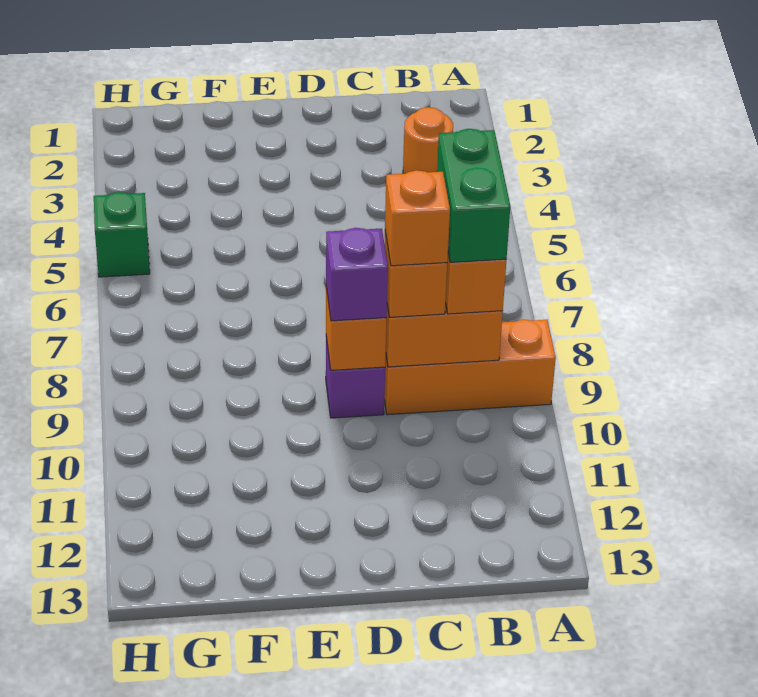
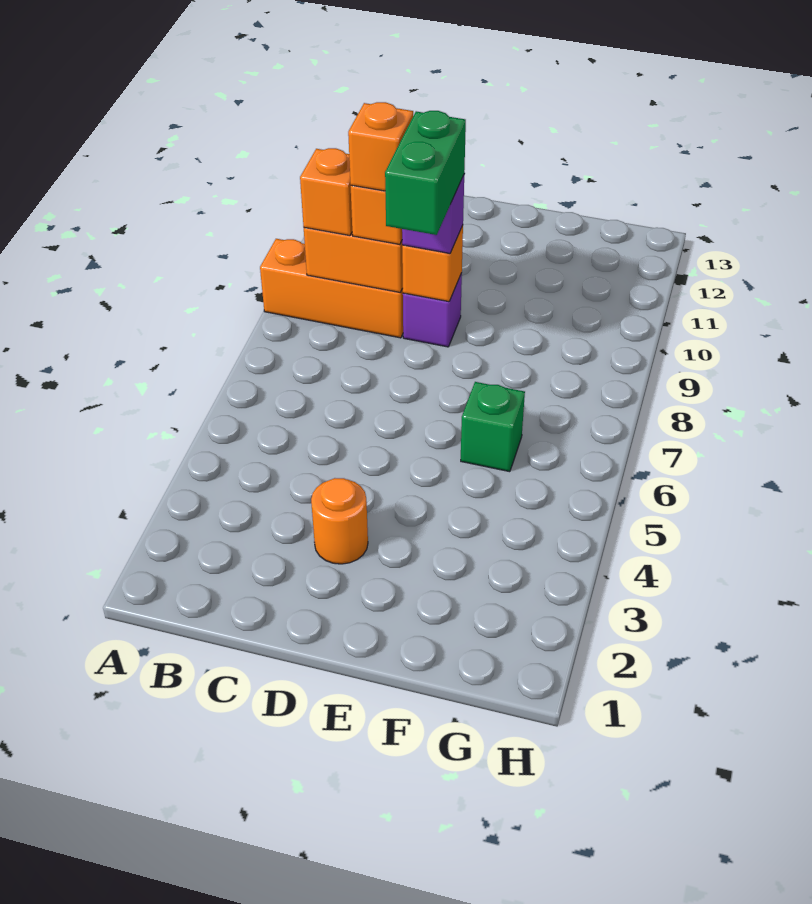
orange round brick B3 level 1 -> orange round brick D3 level 1
green brick B8:B9 level 4 -> green brick D8:D9 level 4
green brick H5 level 1 -> green brick F6 level 1

